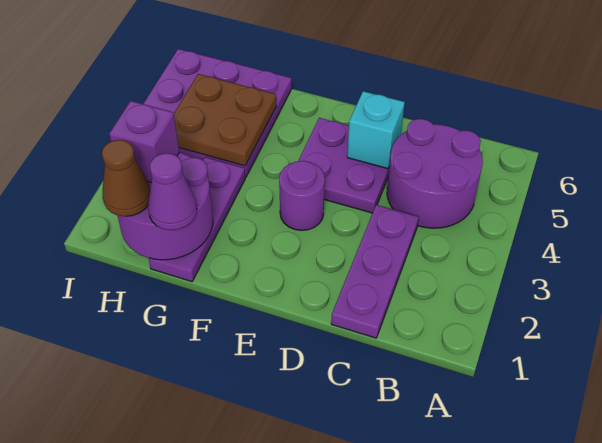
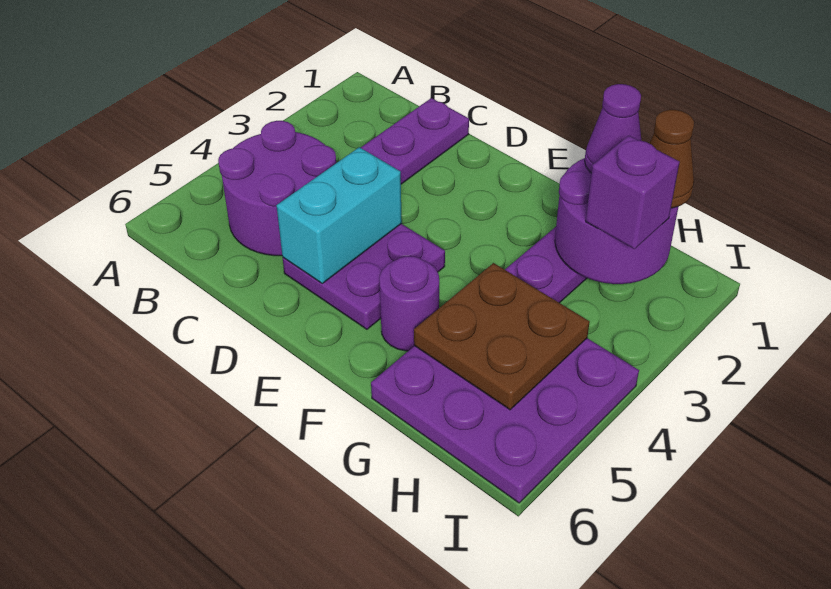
cyan brick D5 level 2 -> cyan brick D4:D5 level 2
purple round brick E3 level 1 -> purple round brick F5 level 1

